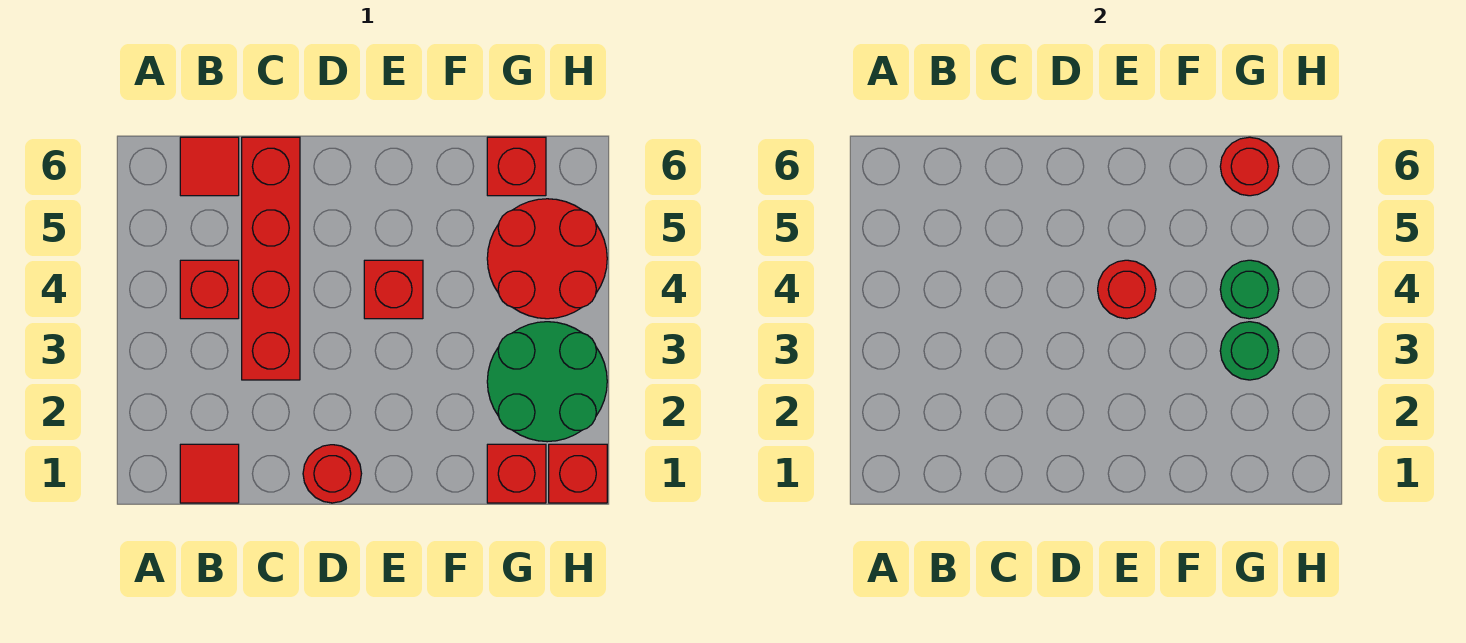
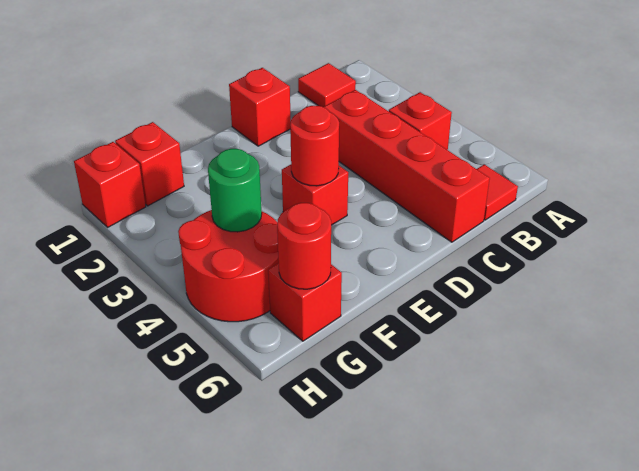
red round brick D1 level 1 -> red brick D1 level 1
green round brick G2:H3 level 1 -> none
green round brick G3 level 2 -> none

